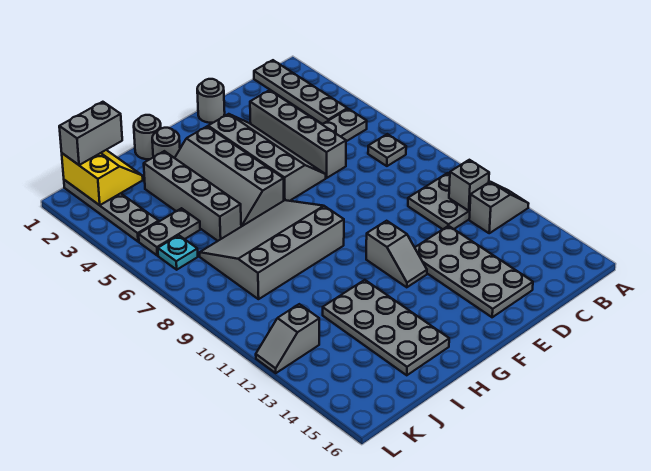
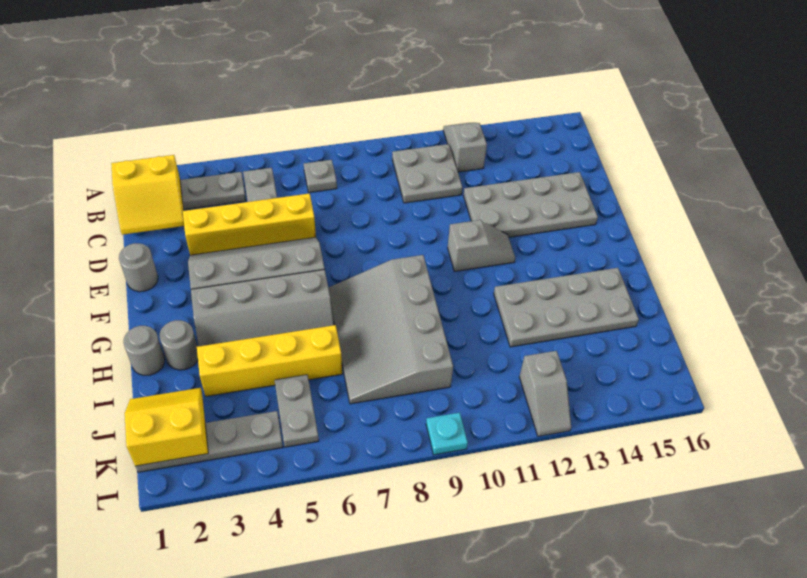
none -> yellow slope B1:C2 level 2 top B
grey brick B11 level 2 -> none
grey brick D3:D6 level 1 -> yellow brick D3:D6 level 1
grey brick I3:I6 level 1 -> yellow brick I3:I6 level 1
grey brick J1:K1 level 3 -> none
cyan plate K6 level 1 -> cyan plate L9 level 1

